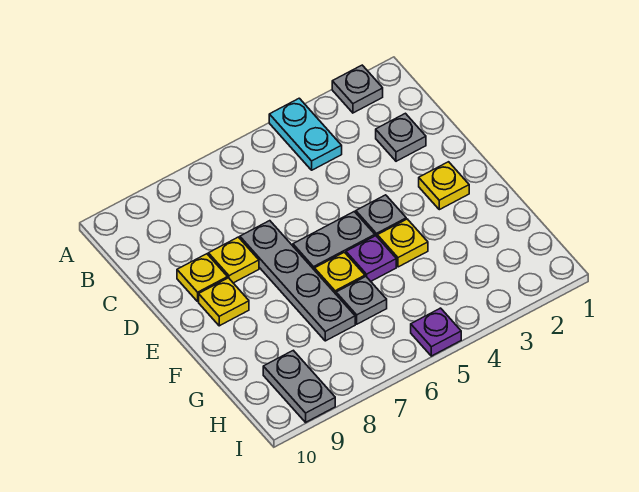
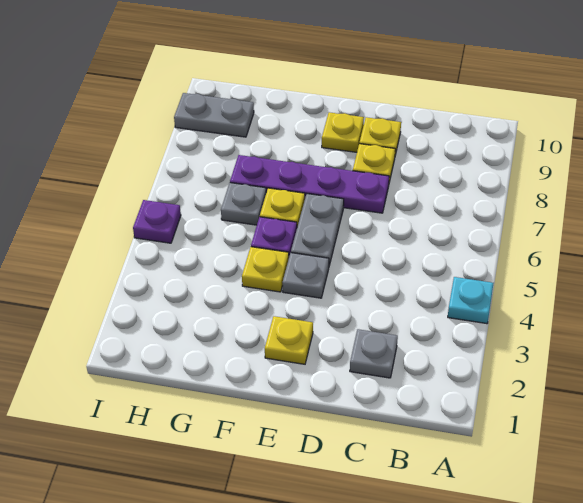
grey plate A2 level 1 -> none
cyan plate A4:B4 level 1 -> cyan plate A4 level 1
grey plate D7:G7 level 1 -> purple plate D7:G7 level 1

